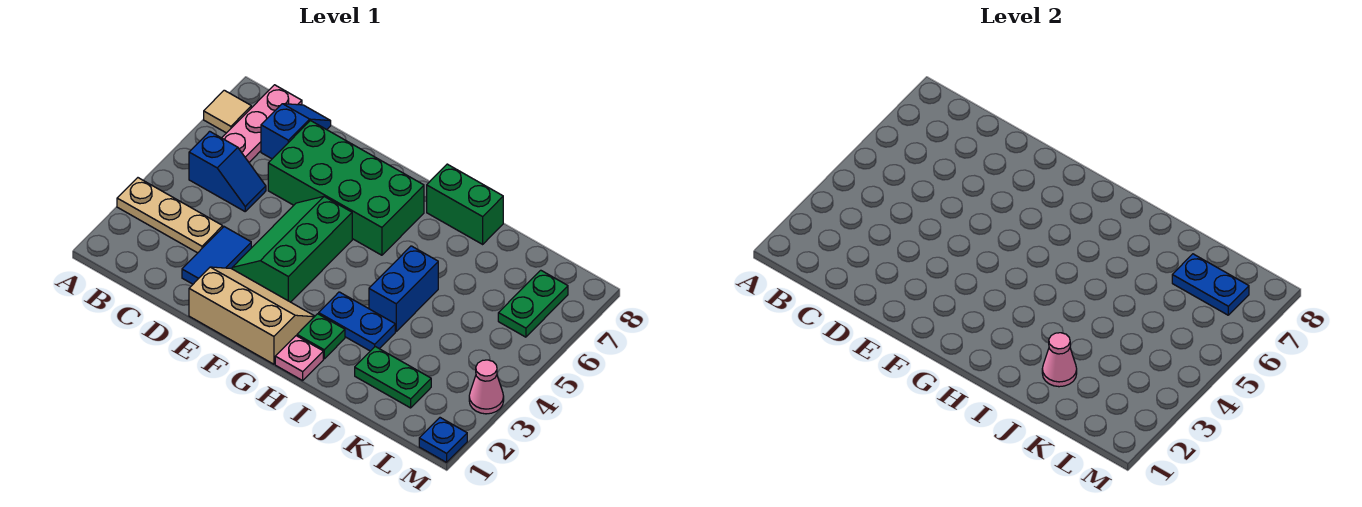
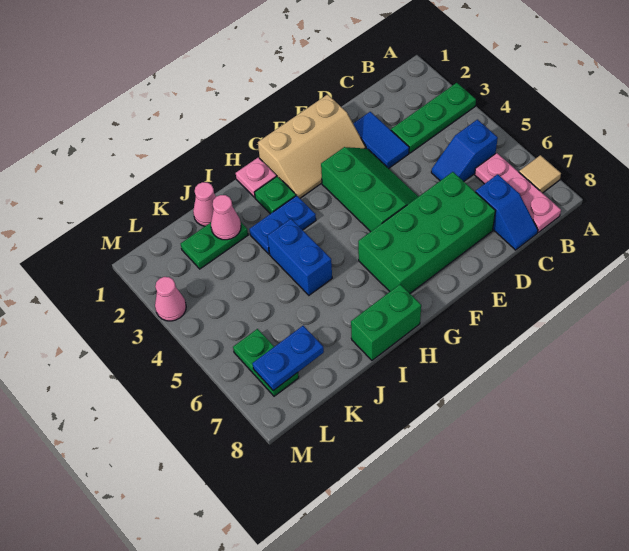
tan plate A3:C3 level 1 -> green plate A3:C3 level 1
none -> pink cone J1 level 1
blue plate M1 level 1 -> none

